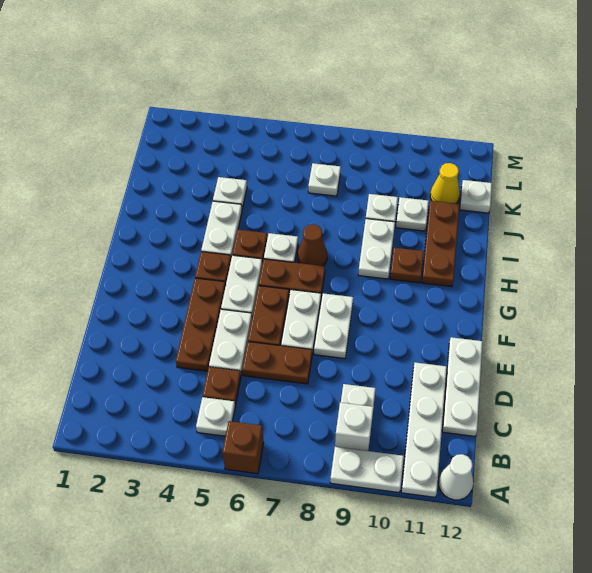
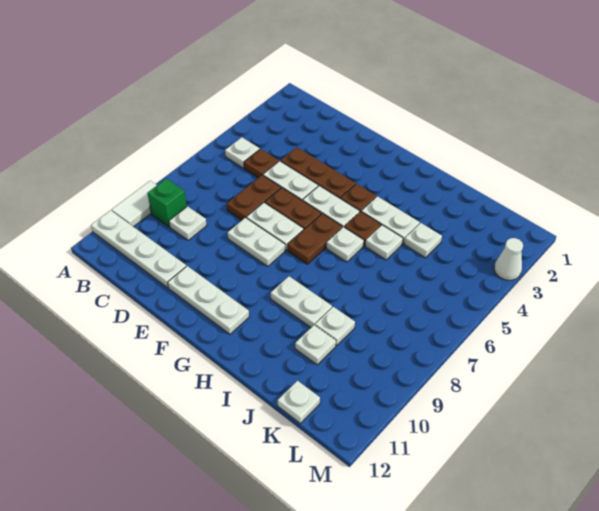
brown brick A6 level 1 -> none
white plate A9:A10 level 1 -> white tile A9:A10 level 1
white cone A12 level 1 -> white cone M3 level 1
white brick B9 level 1 -> green brick B9 level 1
white plate C12:E12 level 1 -> white plate E11:G11 level 1
brown cone H7 level 1 -> none
brown plate H10 level 1 -> none
brown plate H11:J11 level 1 -> none
white plate K7 level 1 -> white plate I5 level 1
yellow cone K11 level 1 -> none

